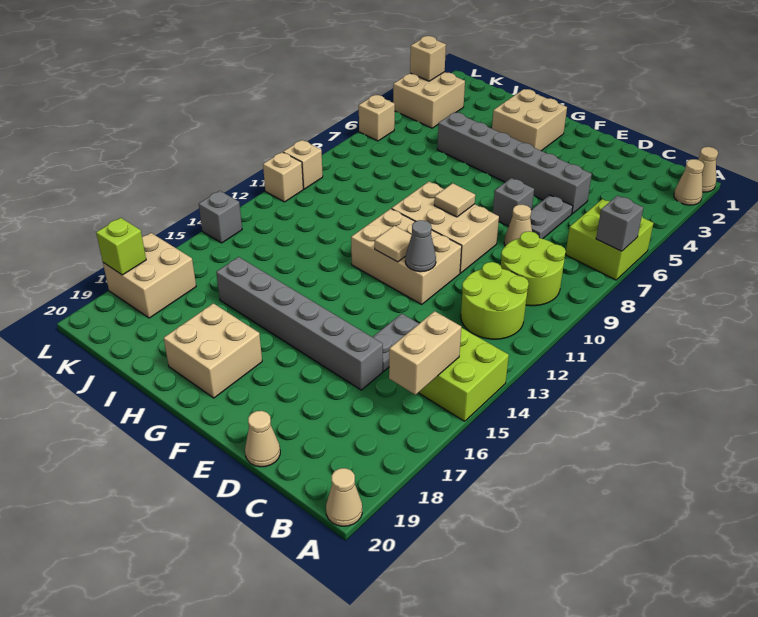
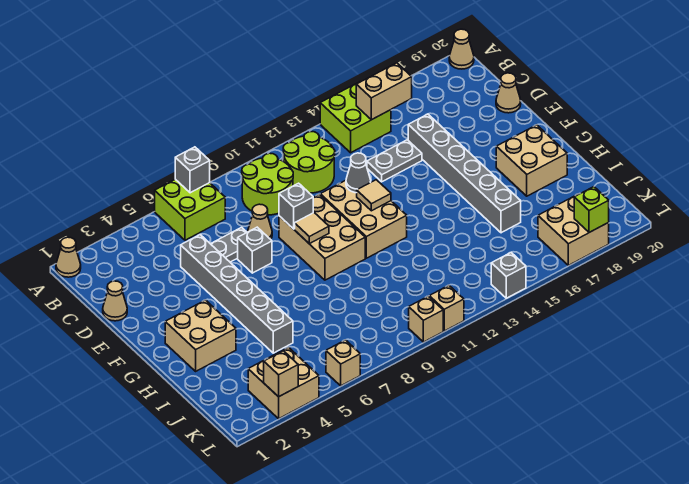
tan cone A2 level 1 -> tan cone D1 level 1
none -> grey brick E9 level 2

